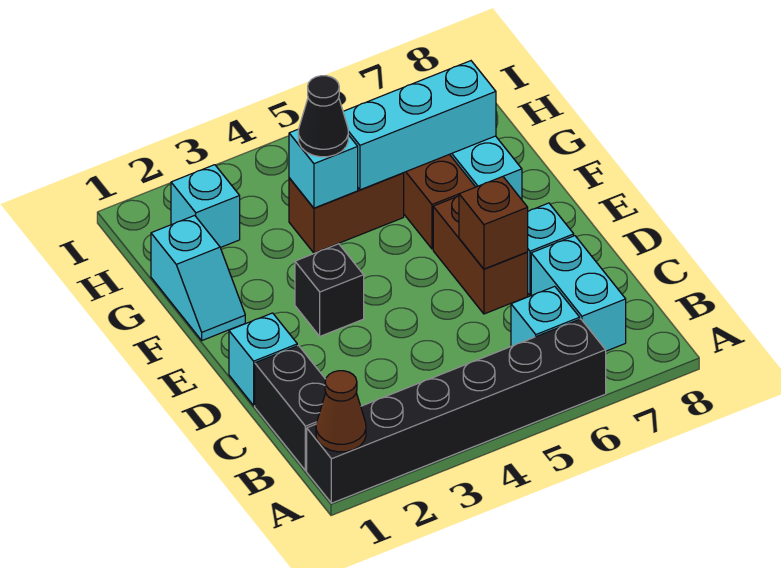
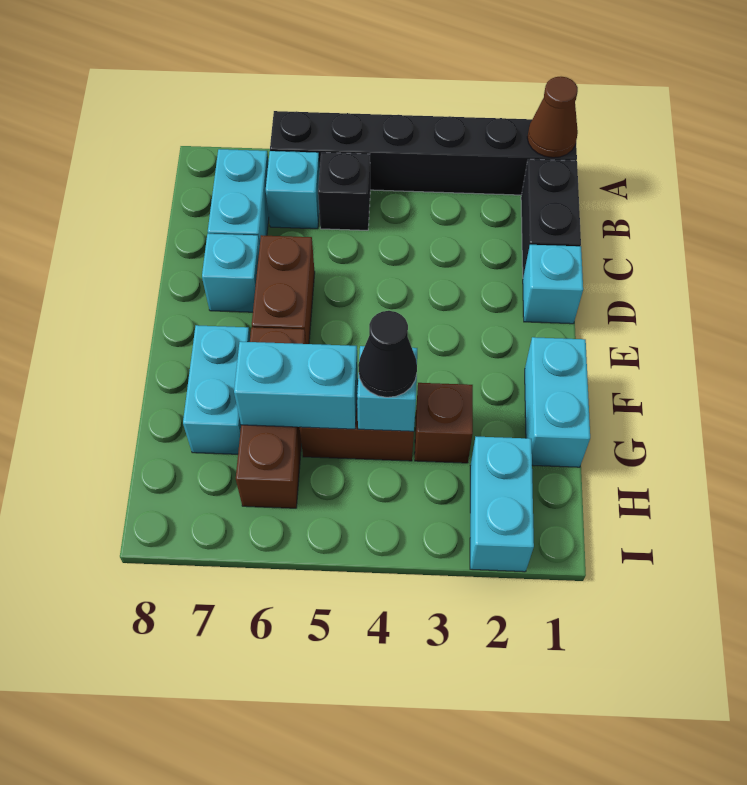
brown brick D6 level 2 -> brown brick G3 level 1
black brick E3 level 1 -> black brick B5 level 1
cyan slope F1:G1 level 1 top G -> cyan brick F1:G1 level 1
cyan brick G5:G7 level 2 -> cyan brick G5:G6 level 2
cyan brick H2 level 1 -> cyan brick H2:I2 level 1

